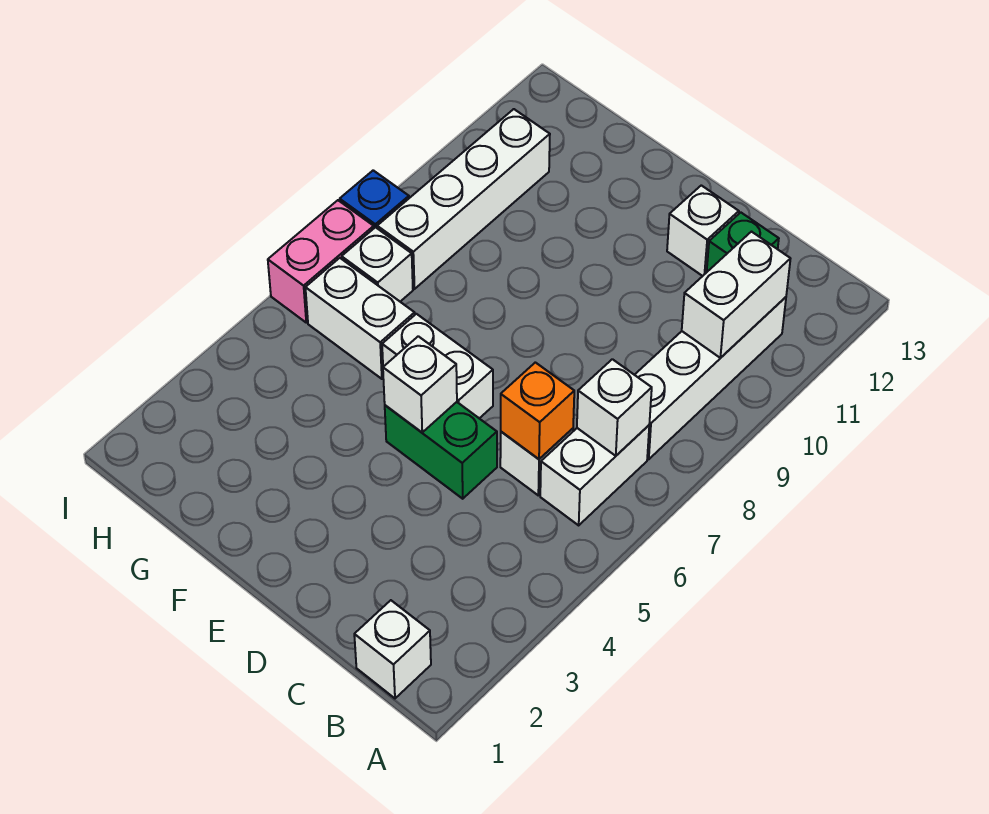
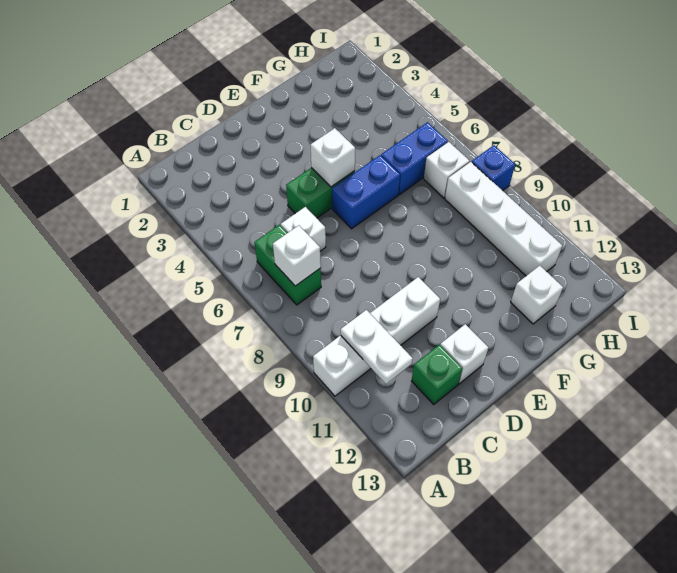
white brick B1 level 1 -> white brick G12 level 1
white brick B6:B7 level 1 -> green brick B6:B7 level 1
white brick B8:B11 level 1 -> white brick A10:D10 level 1
white brick B10:B11 level 2 -> white plate B10:B11 level 2
orange brick C6 level 2 -> none
white brick E6:F6 level 1 -> blue brick E6:F6 level 1
white brick G6:H6 level 1 -> blue brick G6:H6 level 1
pink brick I6:I7 level 1 -> none

